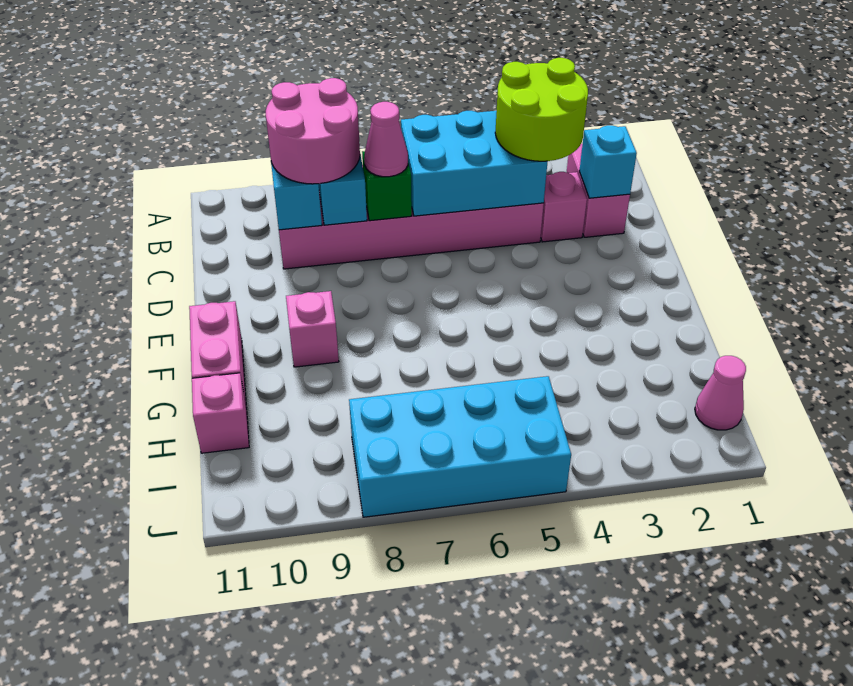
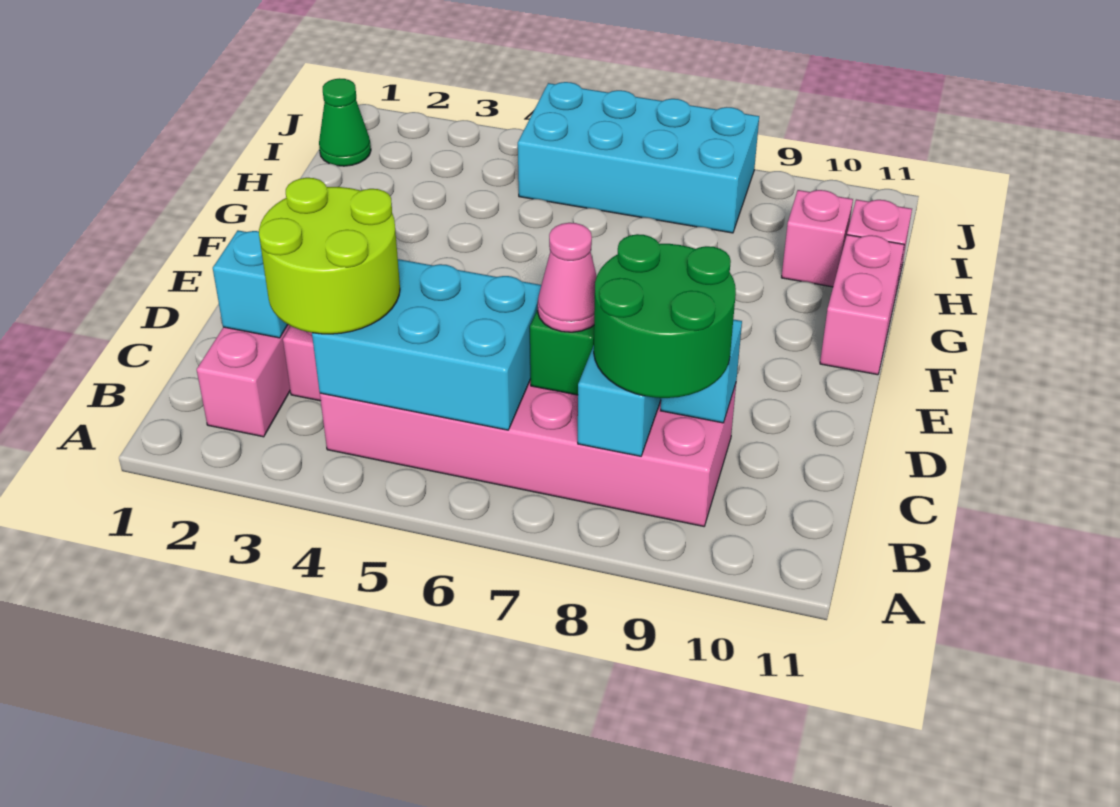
pink round brick B8:C9 level 3 -> green round brick B8:C9 level 3
pink brick F9 level 1 -> pink brick H10 level 1
pink cone I1 level 1 -> green cone I1 level 1

